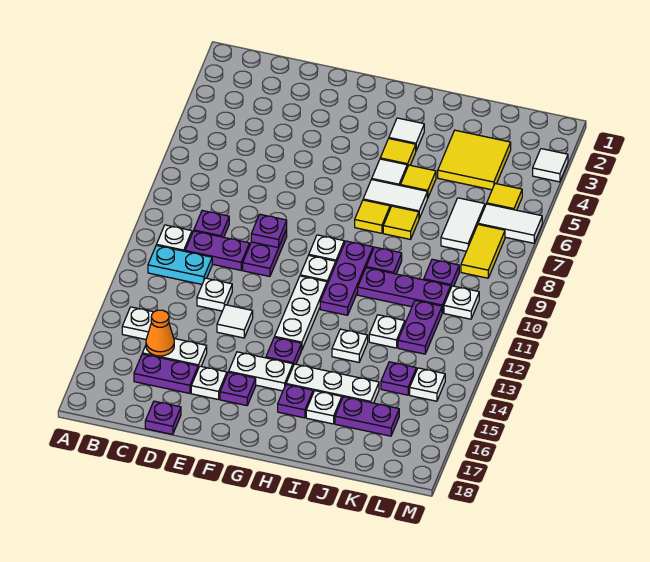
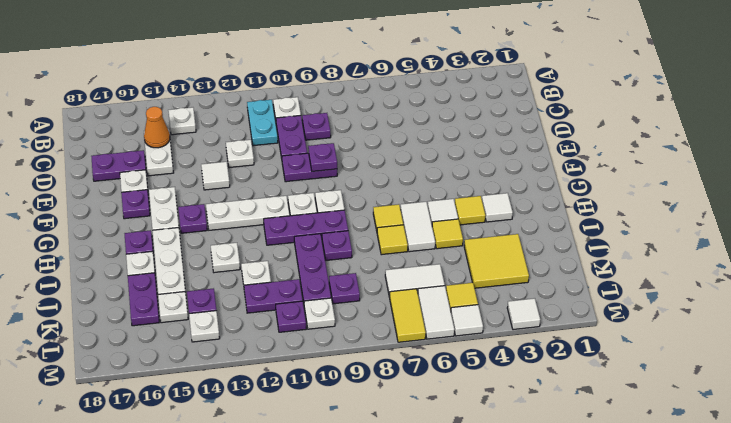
purple plate C16:D16 level 1 -> purple plate D16:D17 level 1
purple plate D18 level 1 -> purple plate L11 level 1
none -> white plate K15 level 1
yellow tile L7:L8 level 1 -> yellow tile L7:M7 level 1
none -> white tile M5 level 1

